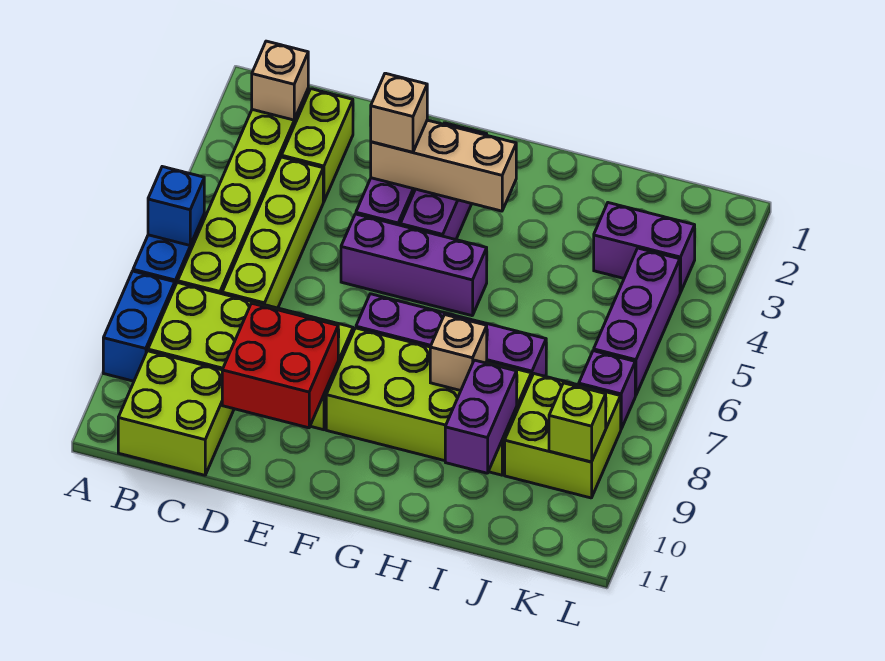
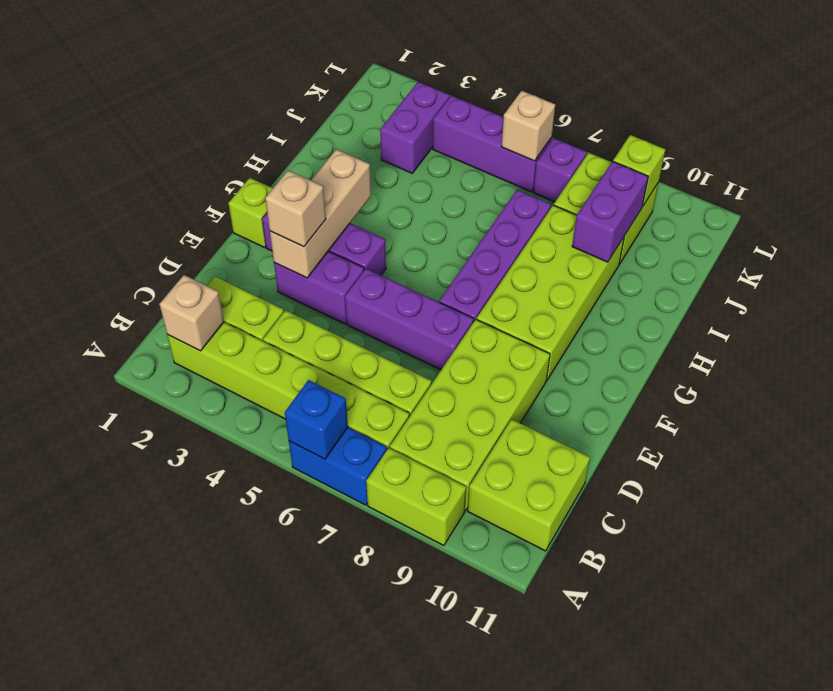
blue brick A8:A9 level 1 -> lime brick A8:A9 level 1
red brick D9:E10 level 2 -> none
purple brick E5:G5 level 1 -> purple brick E5:E7 level 1
none -> lime brick F1 level 1
tan brick H8 level 2 -> tan brick K6 level 2
purple brick I9:I10 level 2 -> purple brick I9:J9 level 2

